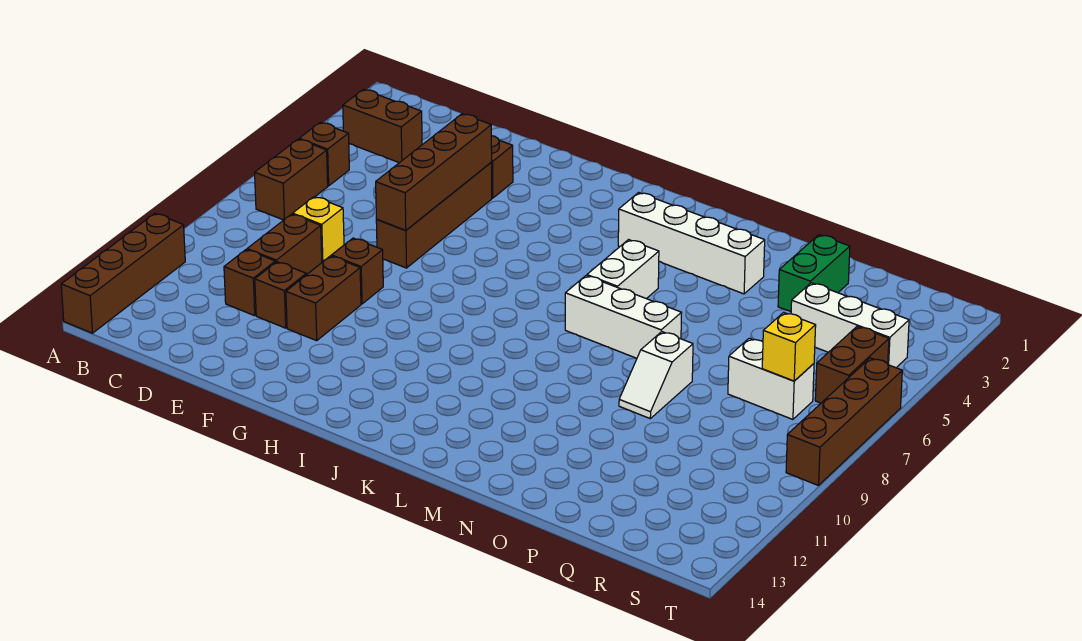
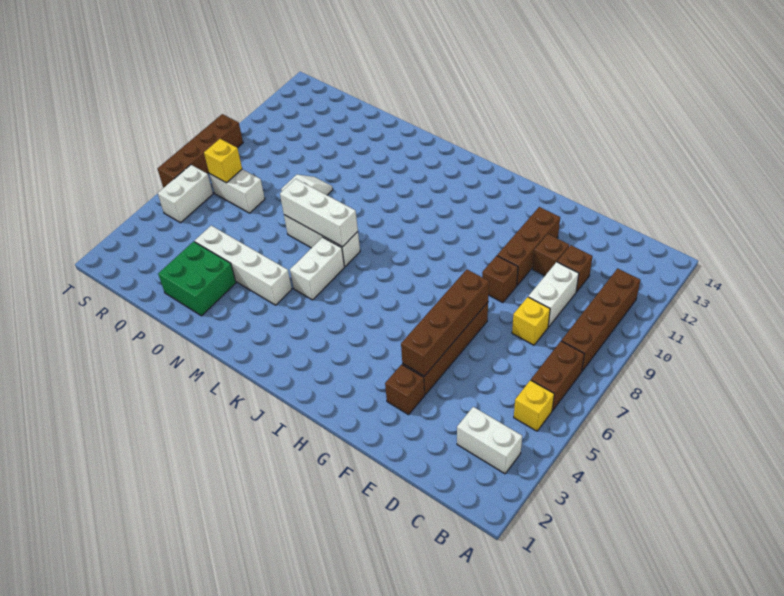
brown brick A11:A14 level 1 -> brown brick B8:B11 level 1
brown brick B3:C3 level 1 -> white brick B3:C3 level 1
brown brick B5 level 1 -> yellow brick B5 level 1
brown brick D9:D10 level 1 -> white brick D9:D10 level 1
brown brick F10:F11 level 1 -> brown brick F10:F12 level 1
white brick K3:N3 level 1 -> white brick M4:P4 level 1
green brick P2:P3 level 1 -> green brick O2:P3 level 1
white brick Q4:S4 level 1 -> white brick L7:N7 level 2
brown brick S5:S6 level 1 -> white brick S5:S6 level 1

